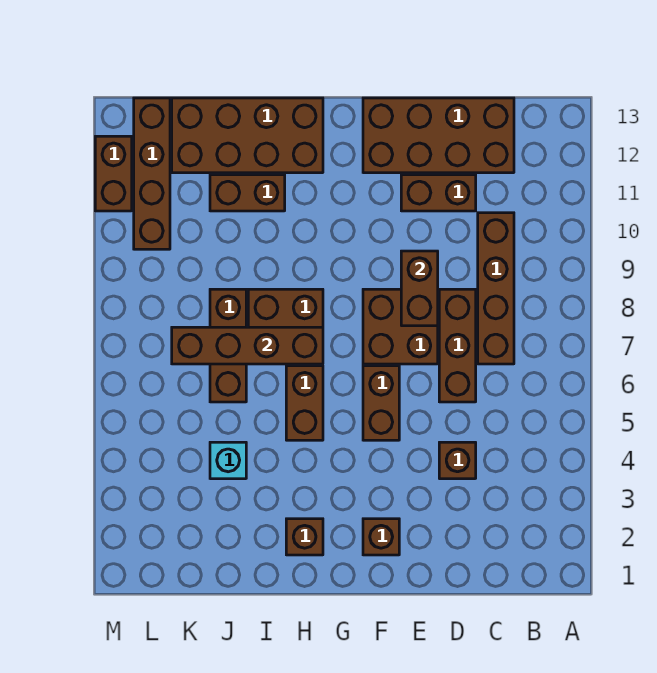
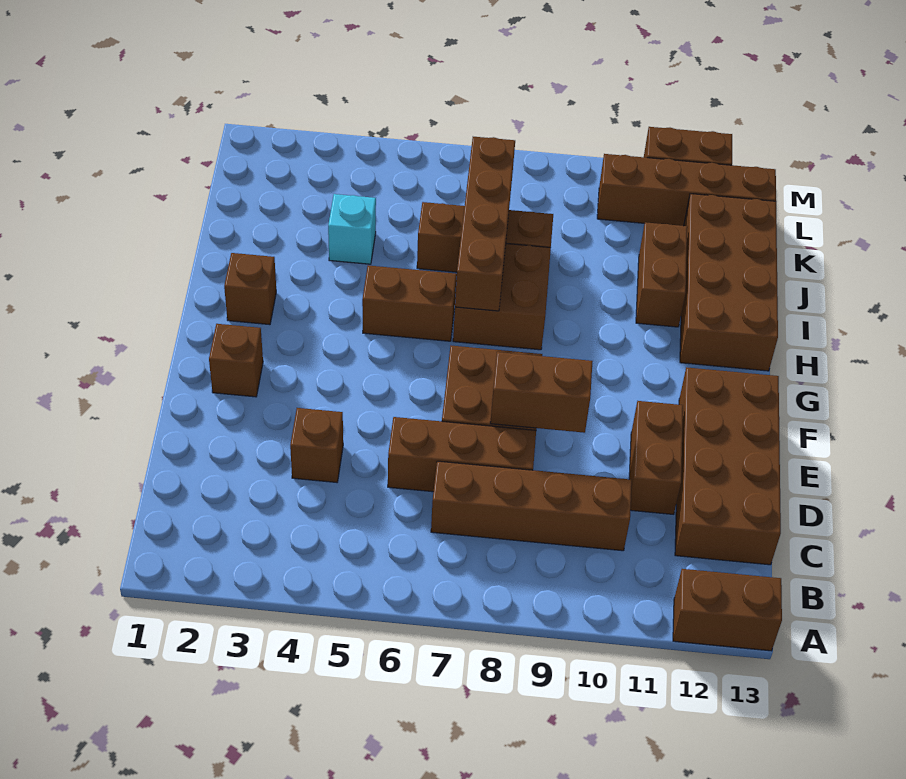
brown brick F5:F6 level 1 -> brown brick A12:A13 level 1

